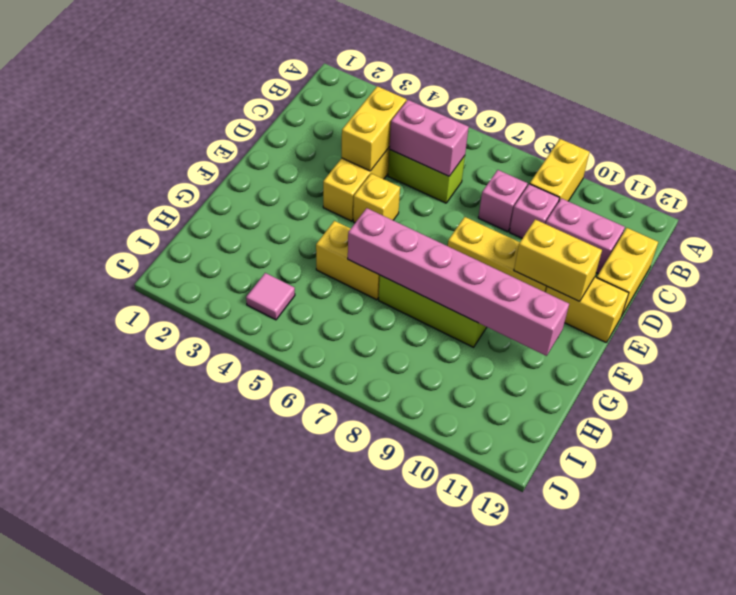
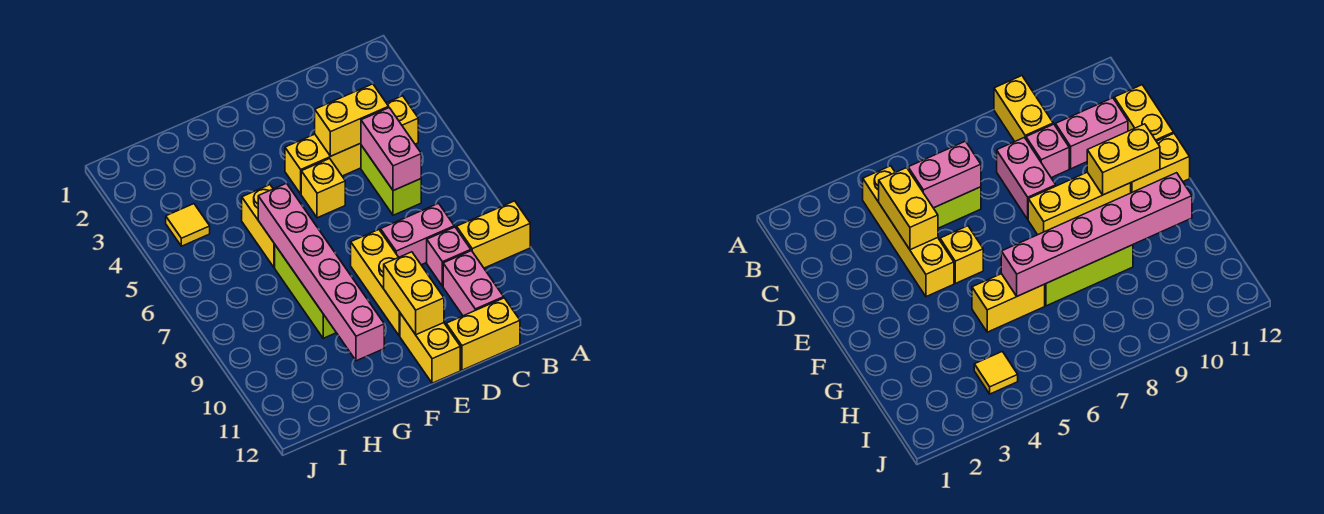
pink brick C8 level 1 -> pink brick C8:D8 level 1
pink tile I4 level 1 -> yellow tile I4 level 1

